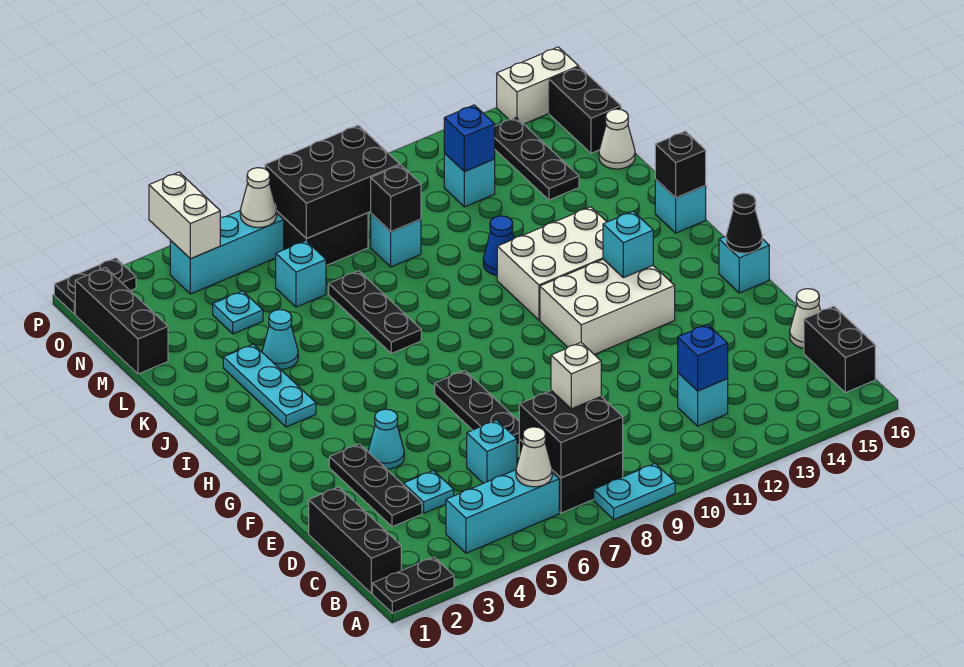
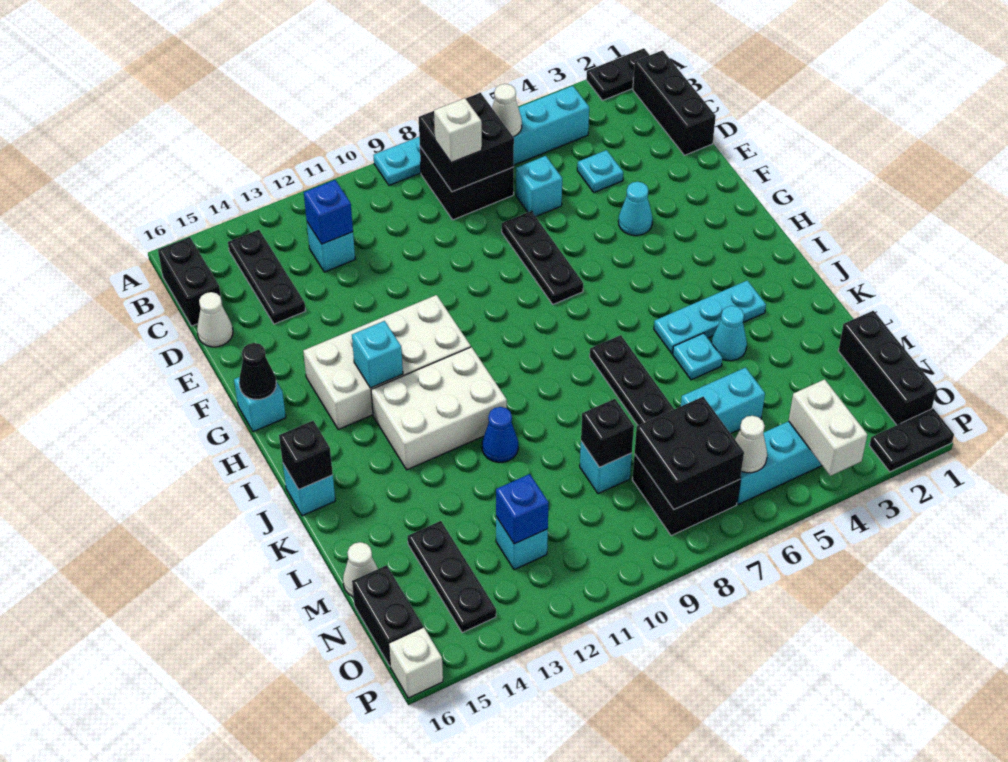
black plate D3:F3 level 1 -> black plate B14:D14 level 1
white brick G11:H13 level 1 -> white brick G11:H14 level 1
cyan plate I3:K3 level 1 -> cyan plate J3:J5 level 1
cyan plate M4 level 1 -> cyan plate K5 level 1
cyan brick M6 level 1 -> cyan brick M5:M6 level 1
black brick N7:O9 level 2 -> black brick N7:O8 level 2
white brick P15:P16 level 1 -> white brick P16 level 1

